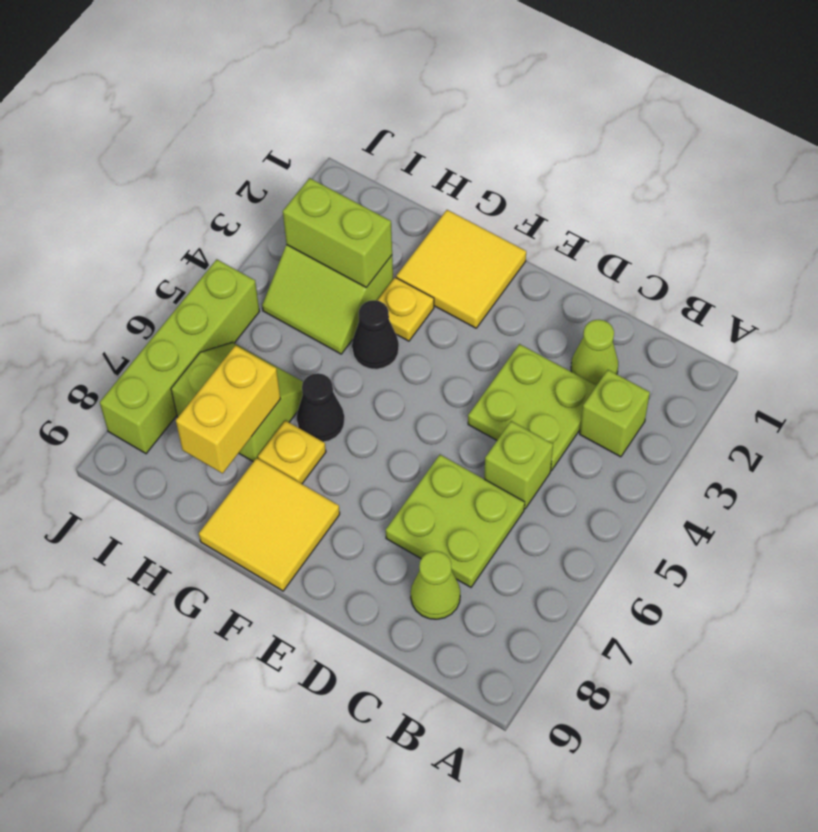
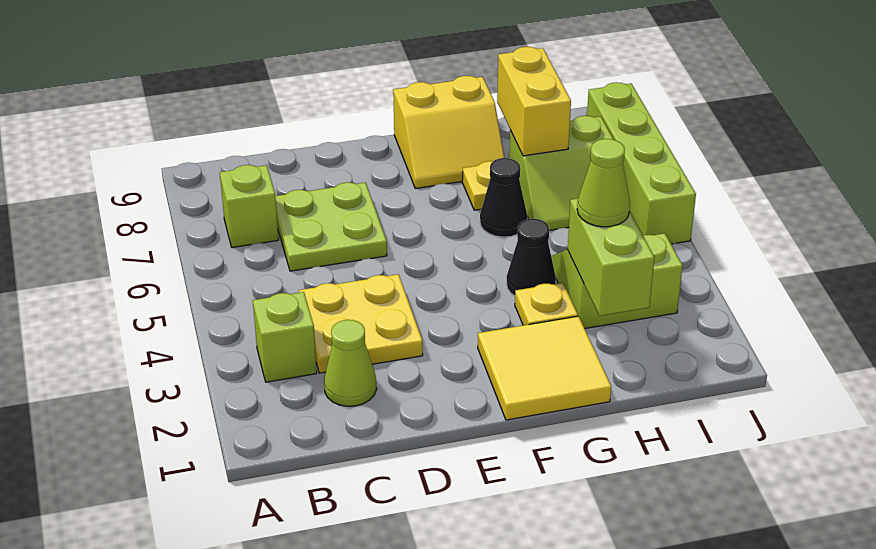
lime plate C3:D4 level 1 -> yellow plate C3:D4 level 1
lime brick C5 level 1 -> lime brick B7 level 1
lime cone C8 level 1 -> lime cone H3 level 3
yellow tile F8:G9 level 1 -> yellow slope F8:G9 level 1 top 9
lime brick H3:I3 level 2 -> lime brick H2:H3 level 2

